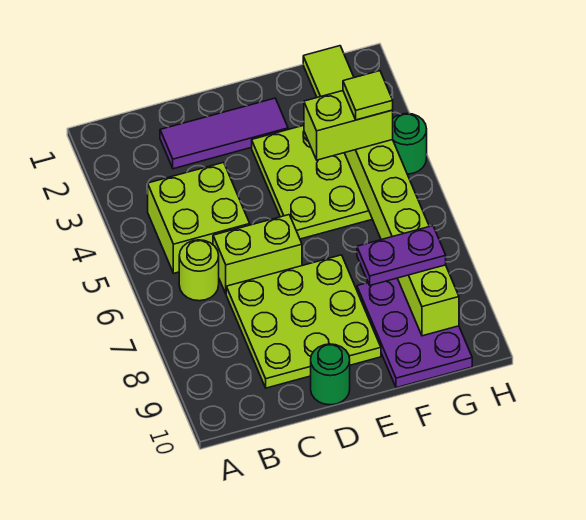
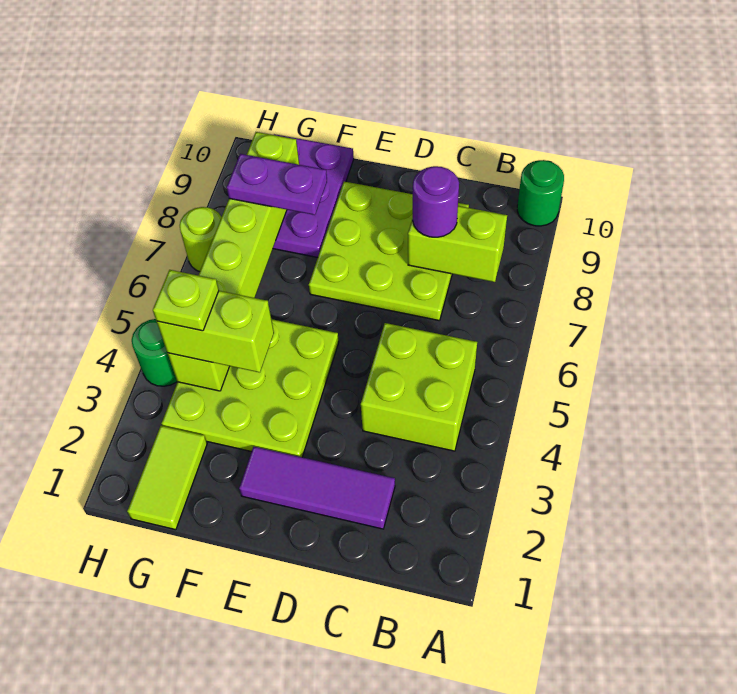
lime round brick B6 level 1 -> lime round brick H7 level 1
lime brick C6:D6 level 1 -> lime brick B8:C8 level 2
none -> purple round brick C8 level 3
green round brick D10 level 1 -> green round brick A10 level 1
lime tile G4 level 4 -> lime plate G4 level 4

